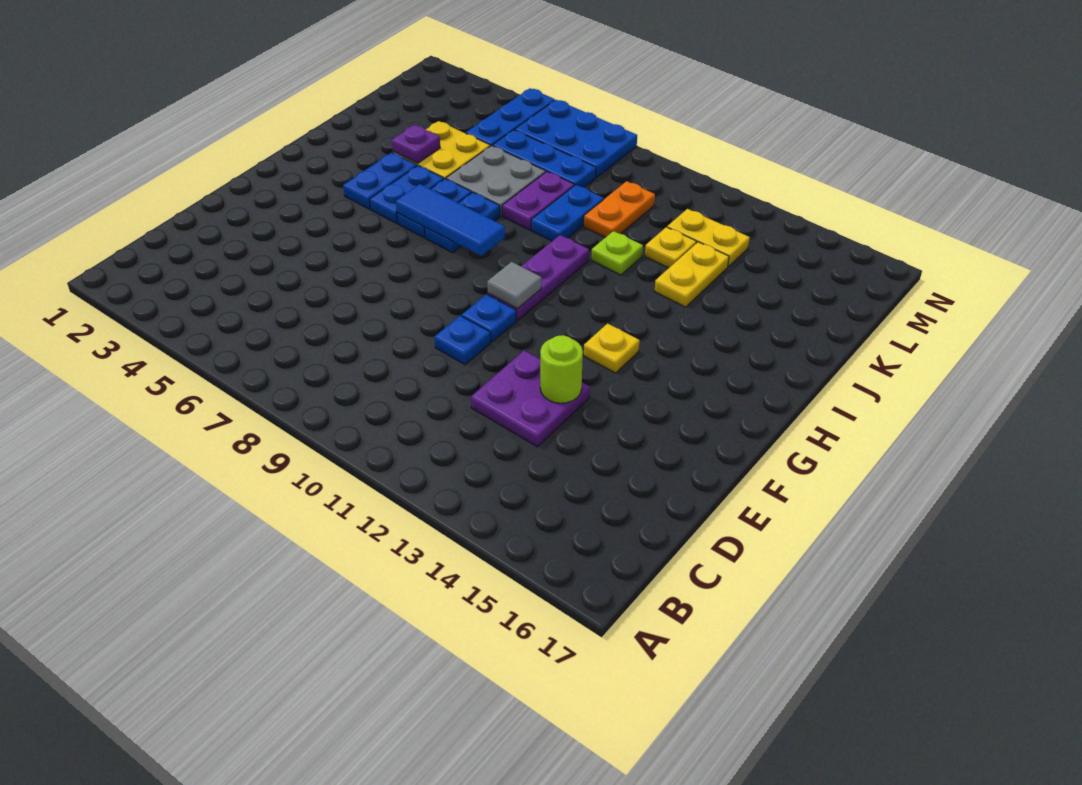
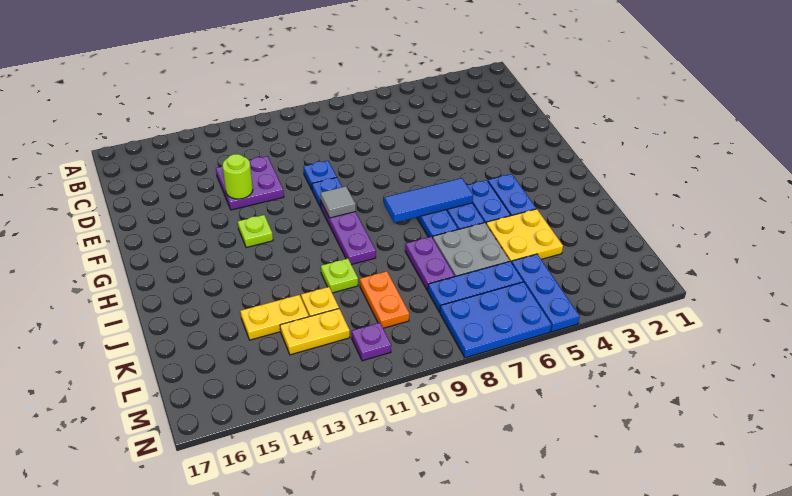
yellow plate G13 level 1 -> lime plate G13 level 1
purple plate J4 level 2 -> purple plate M11 level 1
blue plate J9:K9 level 1 -> none
yellow plate J13:K13 level 1 -> yellow plate K13:K14 level 1

